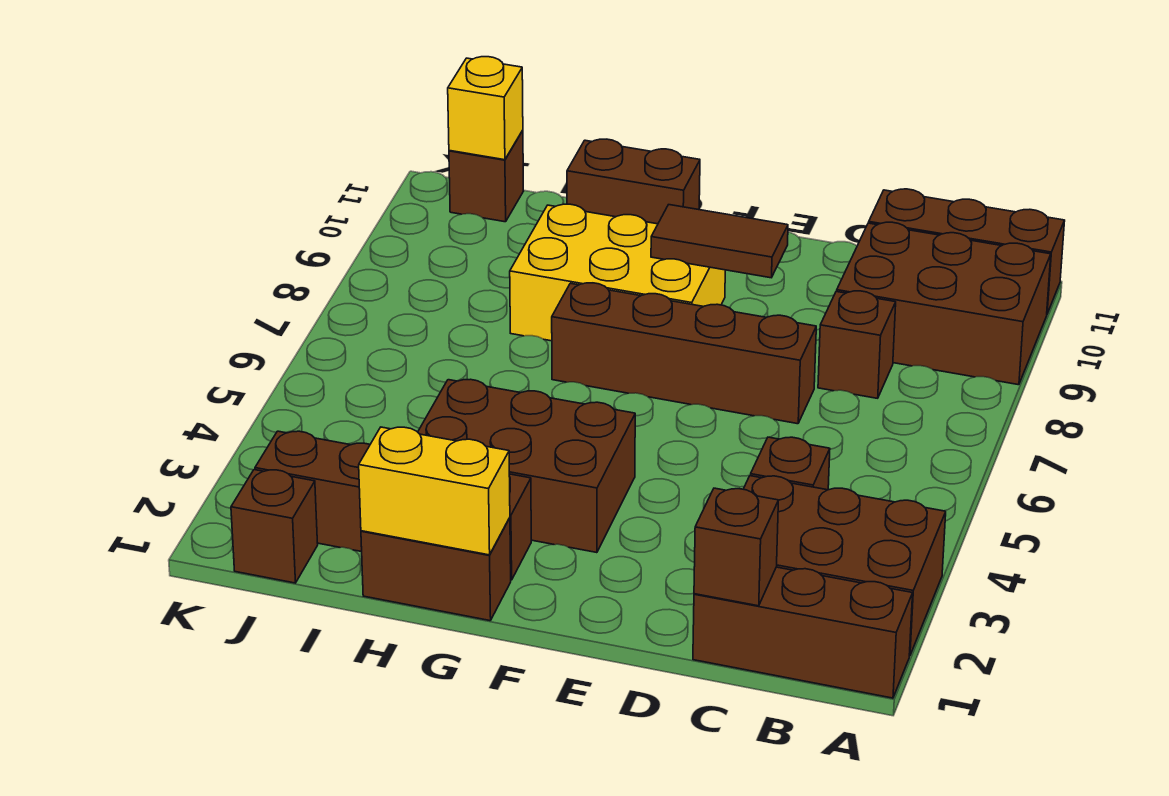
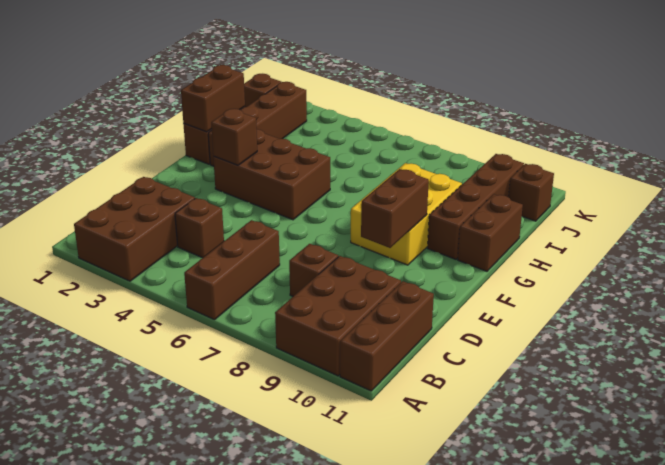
brown brick A1:C1 level 1 -> brown brick A6:C6 level 1
brown brick C1 level 2 -> brown brick F3 level 2
brown brick D7:G7 level 1 -> brown brick G10:J10 level 1
brown tile E9:F9 level 2 -> brown brick E9:F9 level 2
brown brick F3:H4 level 1 -> brown brick F3:G5 level 1
yellow brick G1:H1 level 2 -> brown brick G1:H1 level 2
yellow brick J11 level 2 -> none

